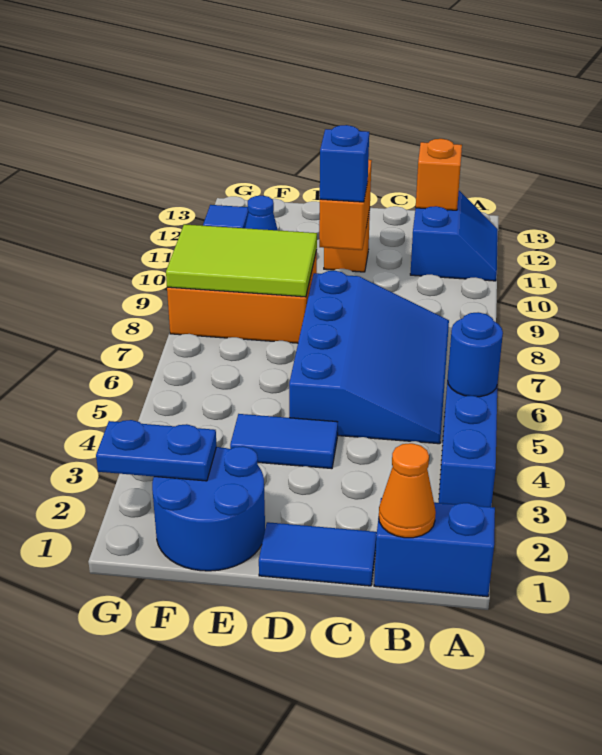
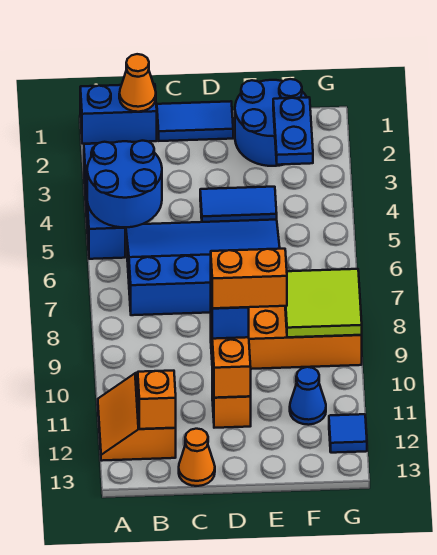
blue round brick A5 level 2 -> blue round brick A4:B5 level 2
blue slope A11:B12 level 1 top B -> orange slope A11:B12 level 1 top B
blue slope B5:D8 level 1 top D -> blue slope B5:E7 level 1 top 7
none -> orange cone C13 level 1
none -> orange brick D10:E10 level 4
lime tile E8:G9 level 2 -> lime tile F8:G9 level 2
blue plate F2:G2 level 2 -> blue plate F2:F3 level 2

